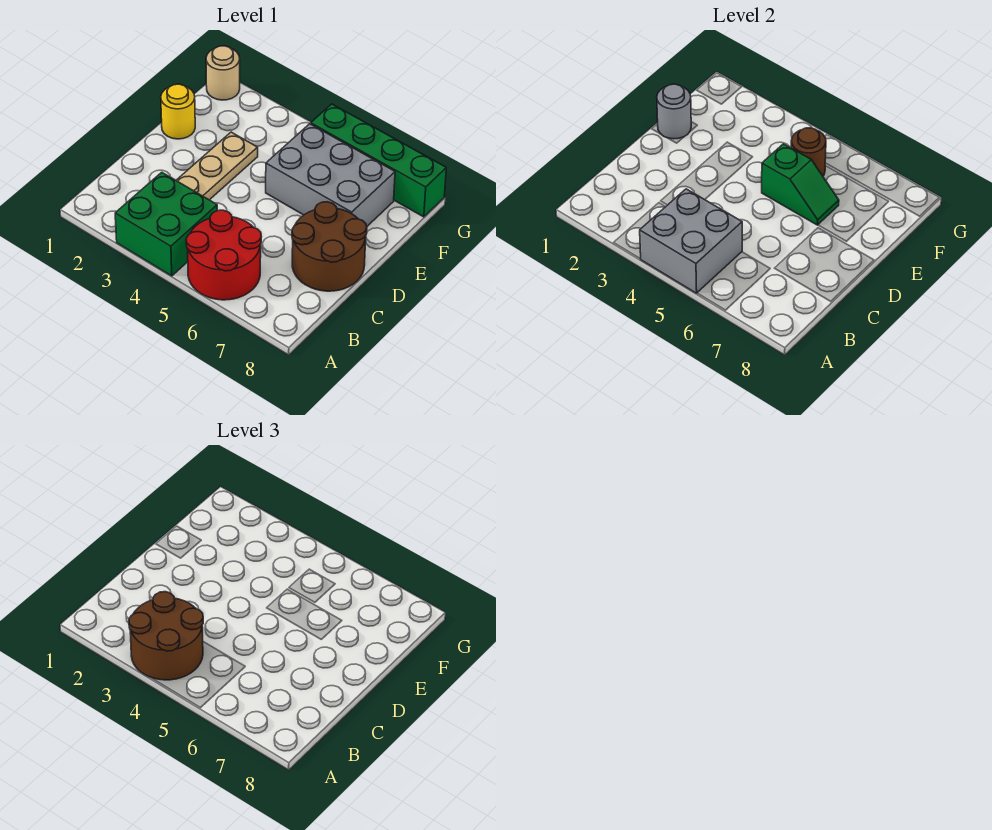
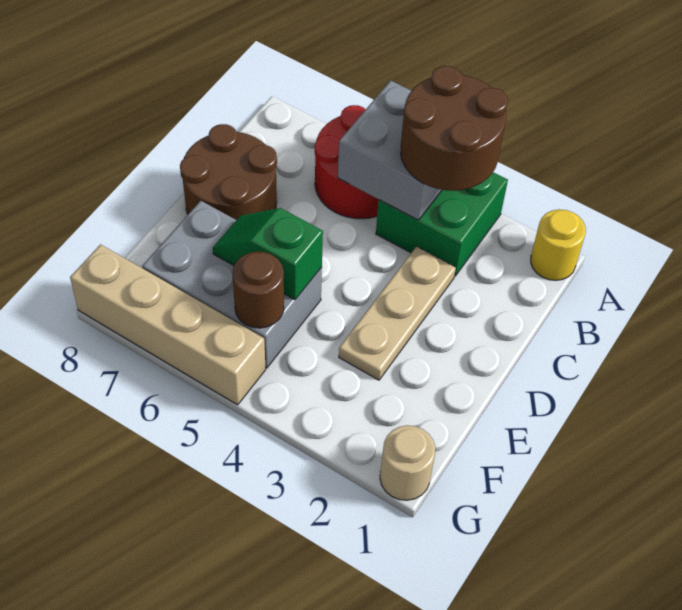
yellow round brick E1 level 1 -> yellow round brick A1 level 1
grey round brick E1 level 2 -> none
green brick G5:G8 level 1 -> tan brick G5:G8 level 1

